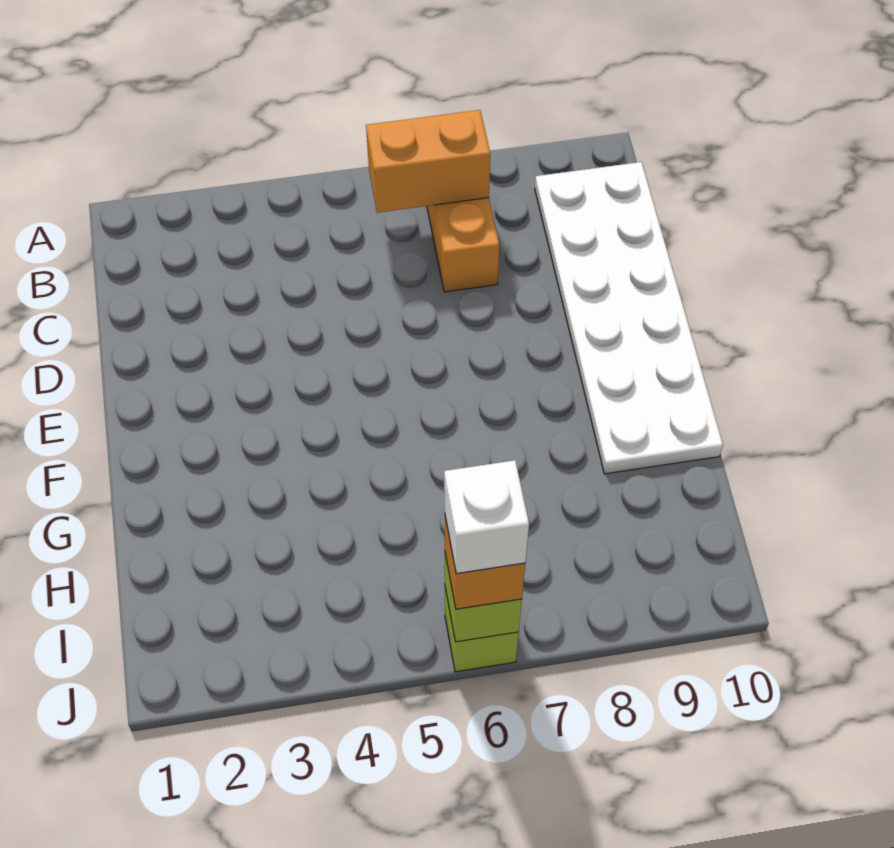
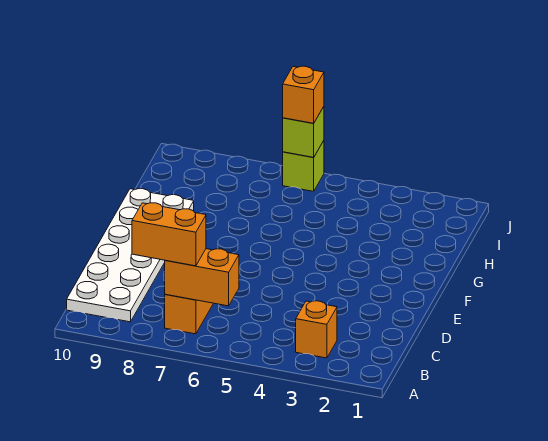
none -> orange brick B3 level 1
none -> orange brick B7:B8 level 3
white brick J6 level 4 -> none

